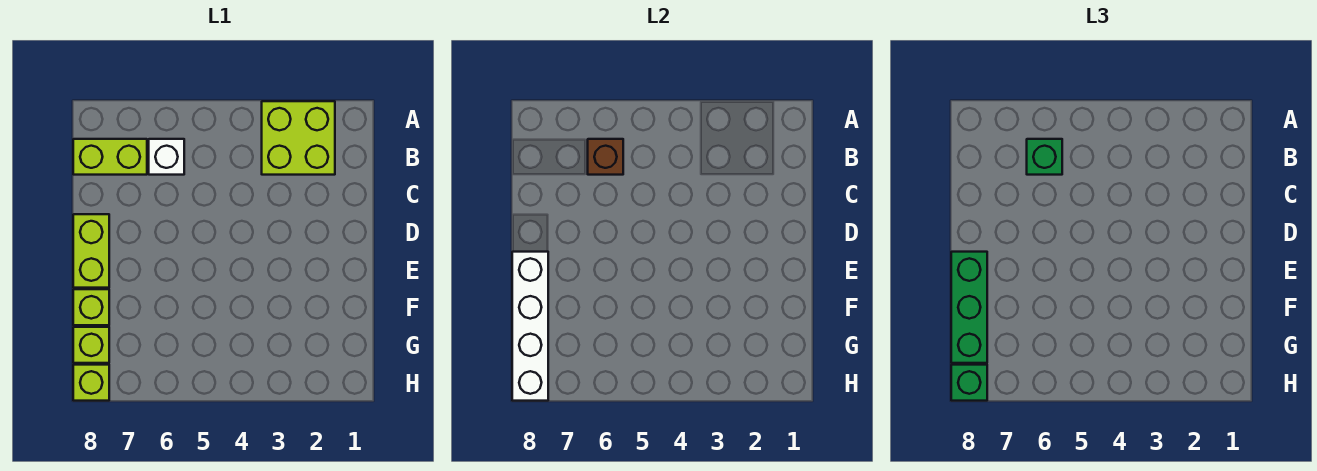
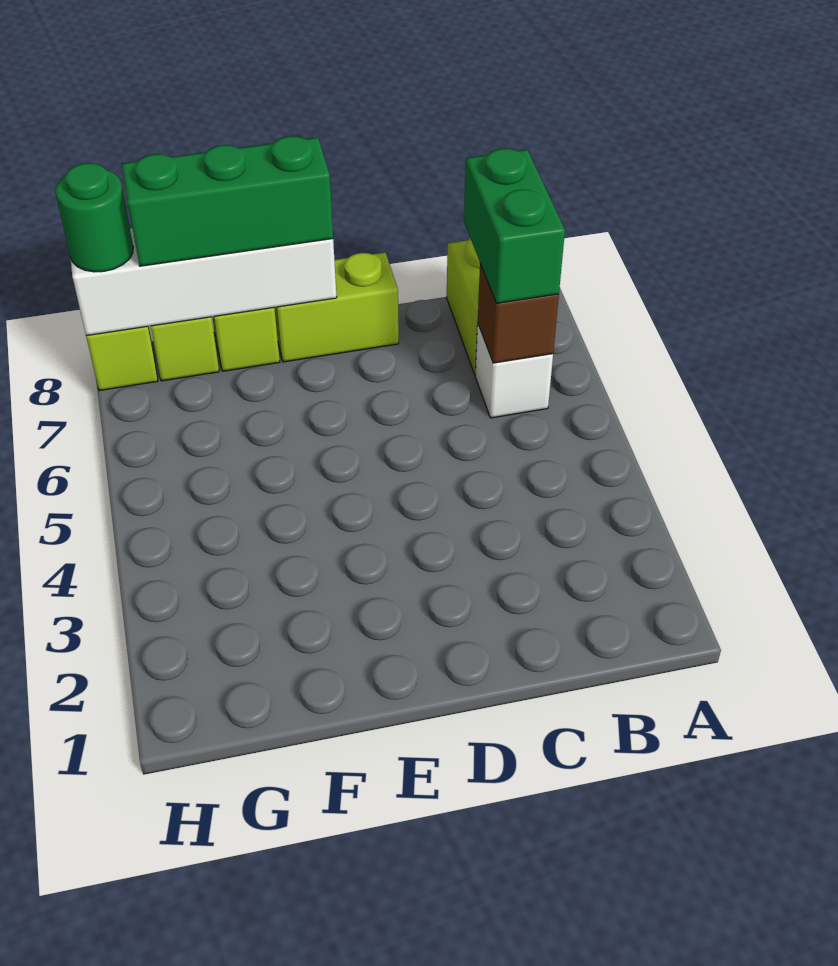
lime brick A2:B3 level 1 -> none
green brick B6 level 3 -> green brick B6:B7 level 3
green brick H8 level 3 -> green round brick H8 level 3

